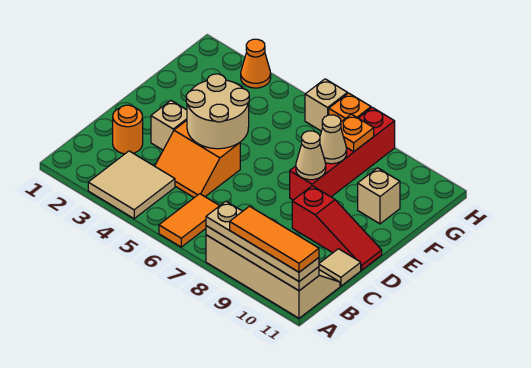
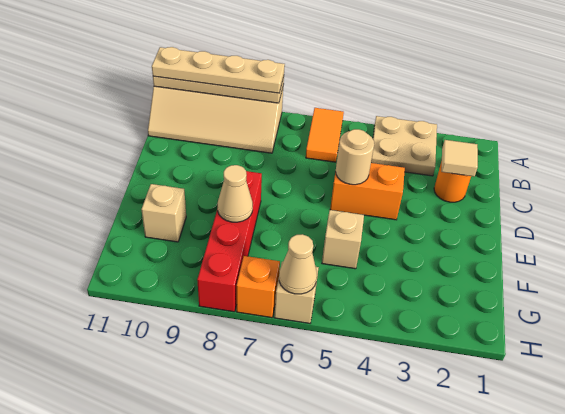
tan tile A3:B4 level 1 -> tan plate A3:B4 level 1
orange tile A9:A11 level 4 -> none
tan tile C11 level 1 -> tan tile C2 level 2
tan brick D3 level 1 -> tan brick F5 level 1
tan round brick D4:E5 level 2 -> tan round brick D5 level 2
red slope D9:D11 level 1 top 9 -> none
tan cone E8 level 2 -> tan cone H6 level 2
orange plate G8 level 2 -> none
orange cone H3 level 1 -> none

